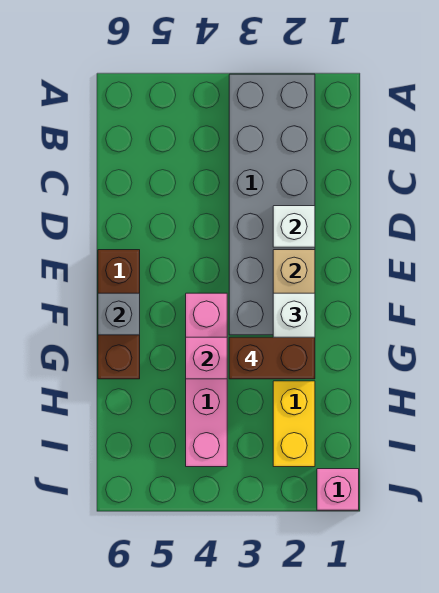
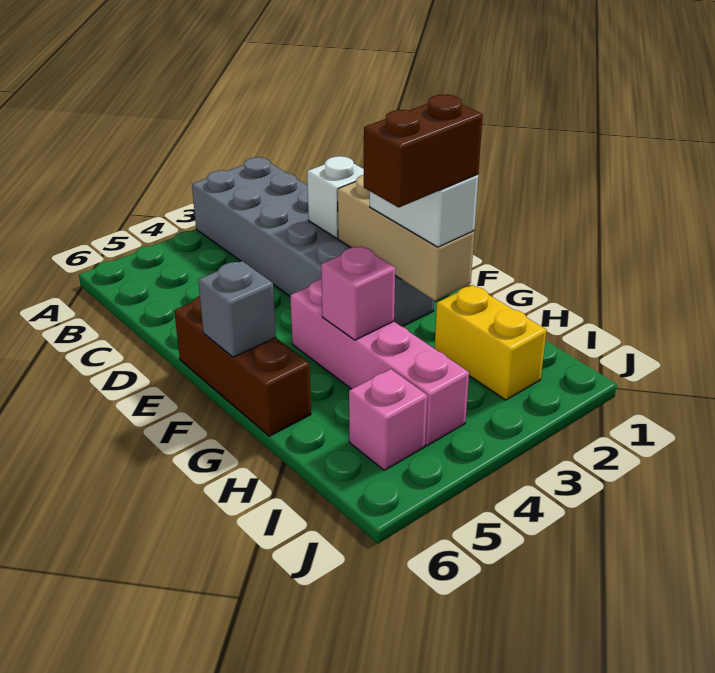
pink brick J1 level 1 -> pink brick I5 level 1

